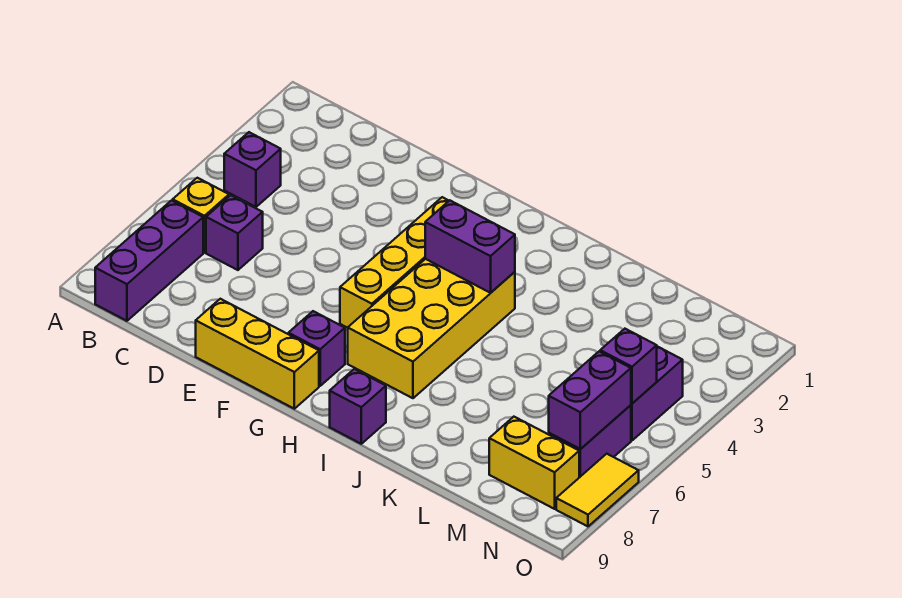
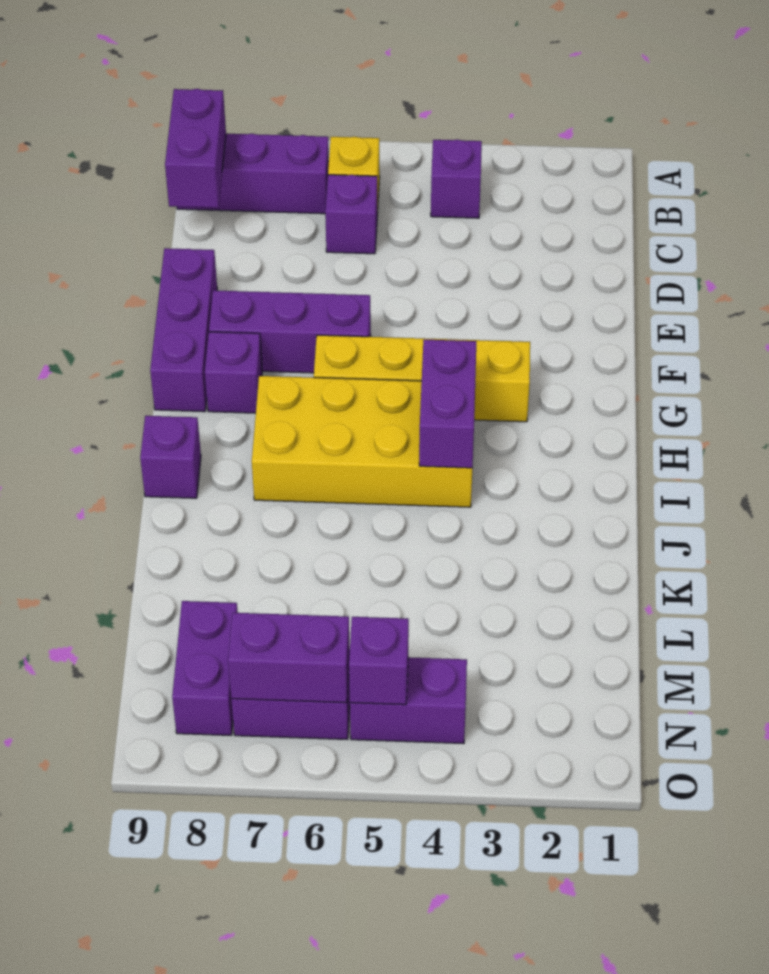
none -> purple brick B9:C9 level 2
yellow brick E9:G9 level 1 -> purple brick E9:G9 level 1
none -> purple brick F6:F8 level 1
yellow brick M8:N8 level 1 -> purple brick M8:N8 level 1
yellow tile O7:O8 level 1 -> none

